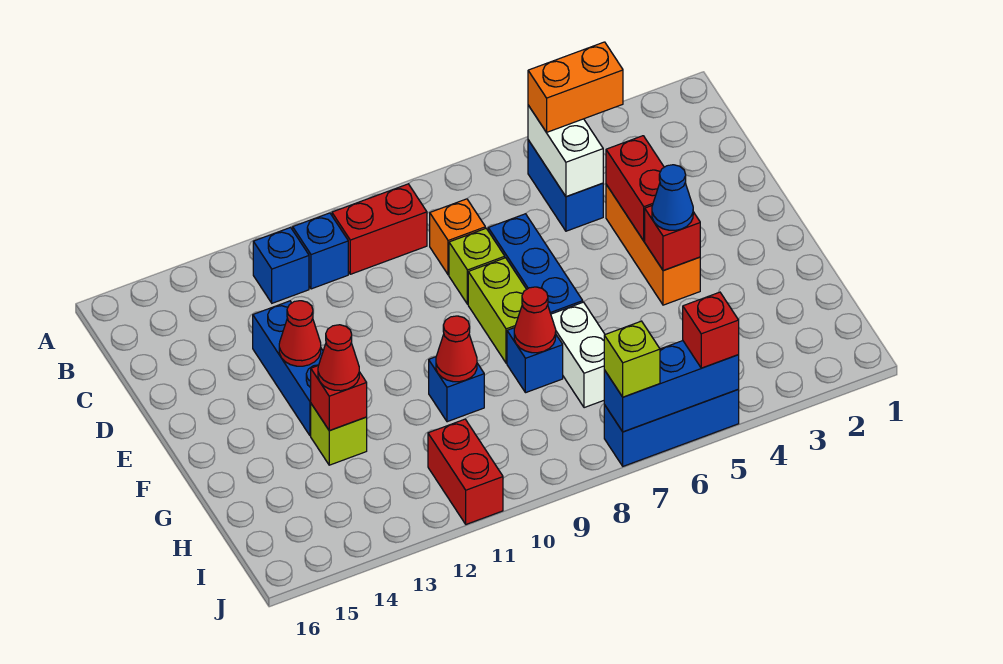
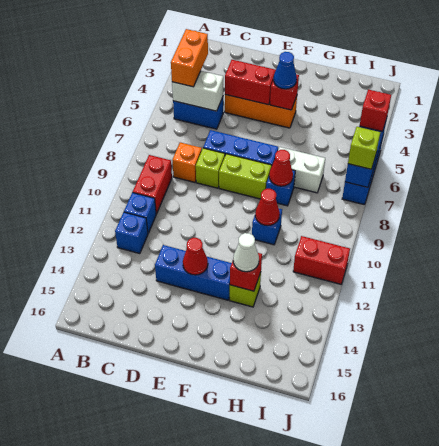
red cone G13 level 3 -> white cone G13 level 3

